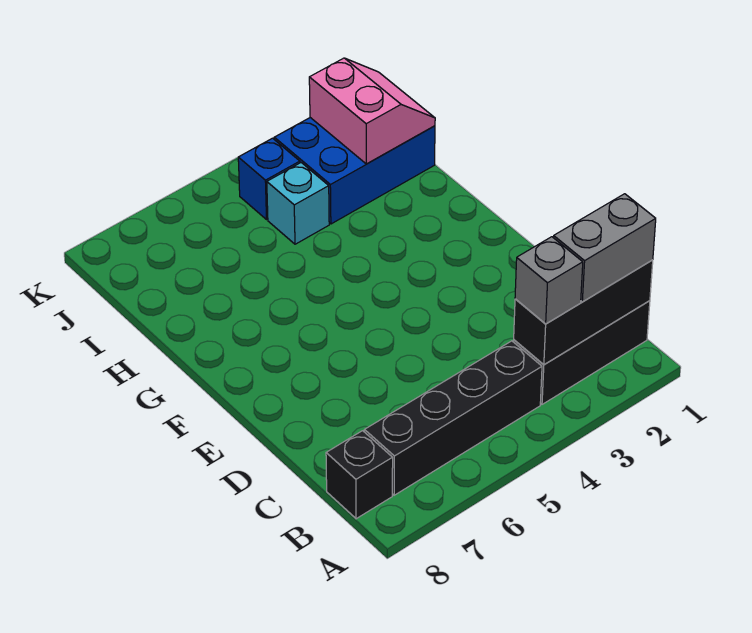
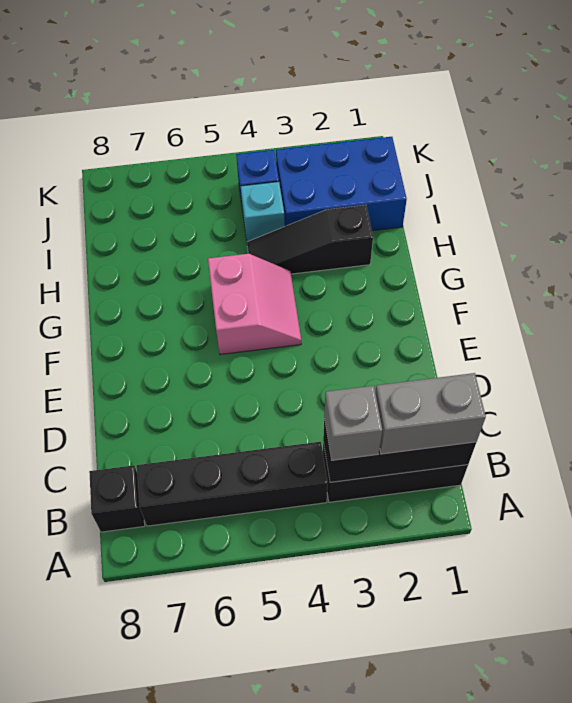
none -> black slope H2:H4 level 1 top 2
pink slope I1:J2 level 2 top 2 -> pink slope F4:G5 level 1 top 5

